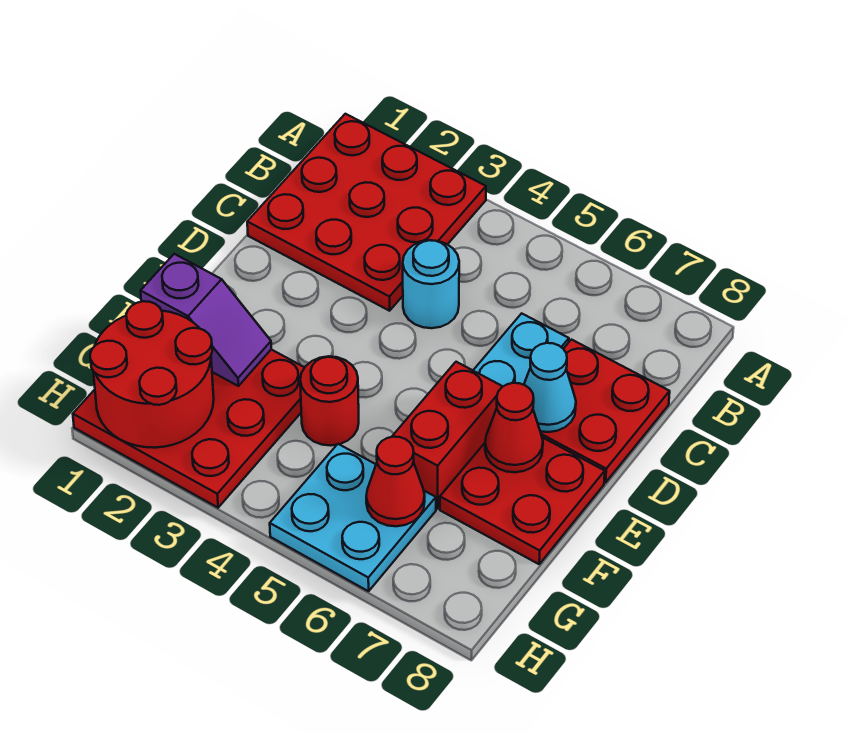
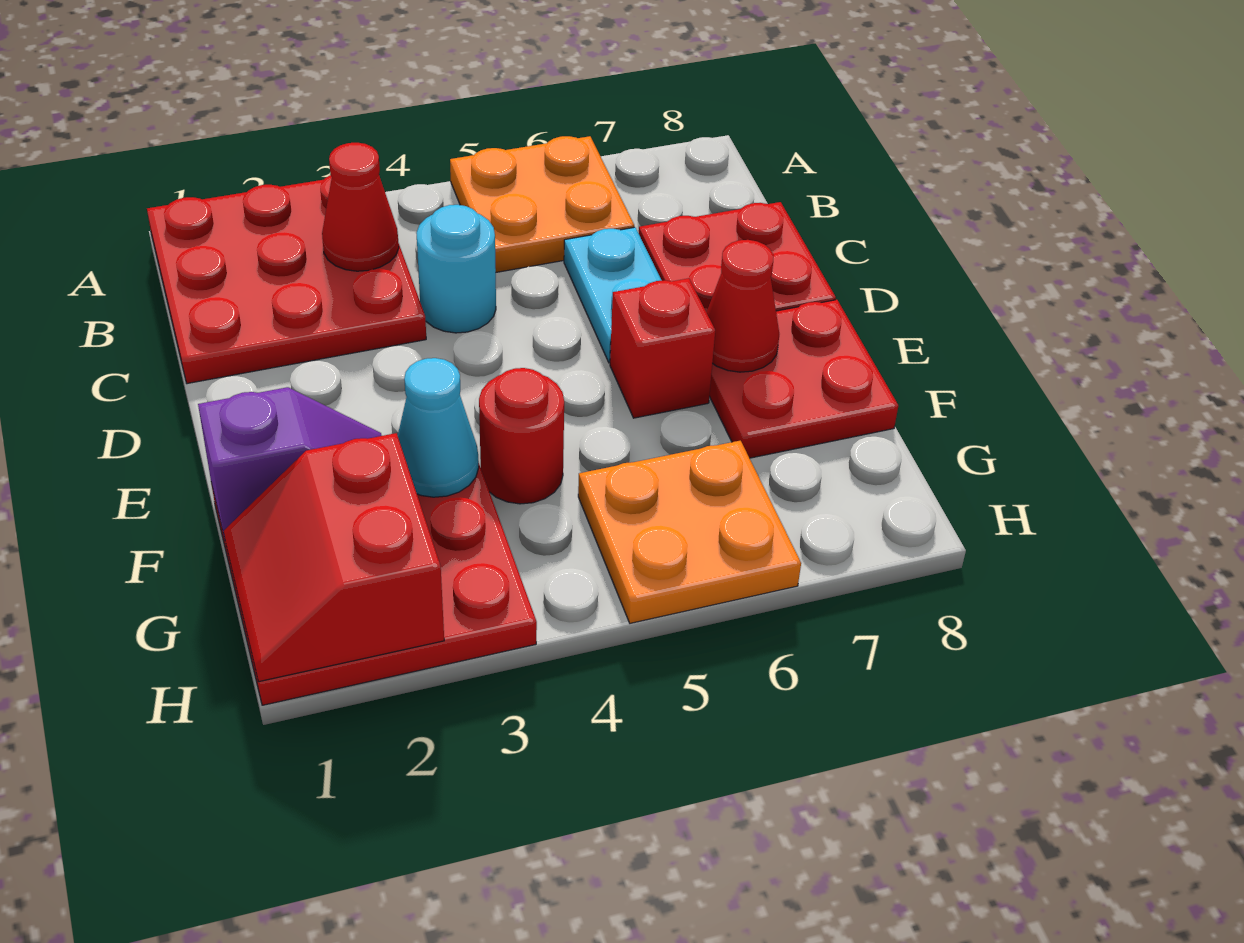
none -> orange plate A5:B6 level 1
cyan cone D7 level 2 -> cyan cone F3 level 2
red brick E6:F6 level 1 -> red brick E6 level 1
red round brick G1:H2 level 2 -> red slope G1:H2 level 2 top 2
cyan plate G5:H6 level 1 -> orange plate G5:H6 level 1
red cone G6 level 2 -> red cone B3 level 2

